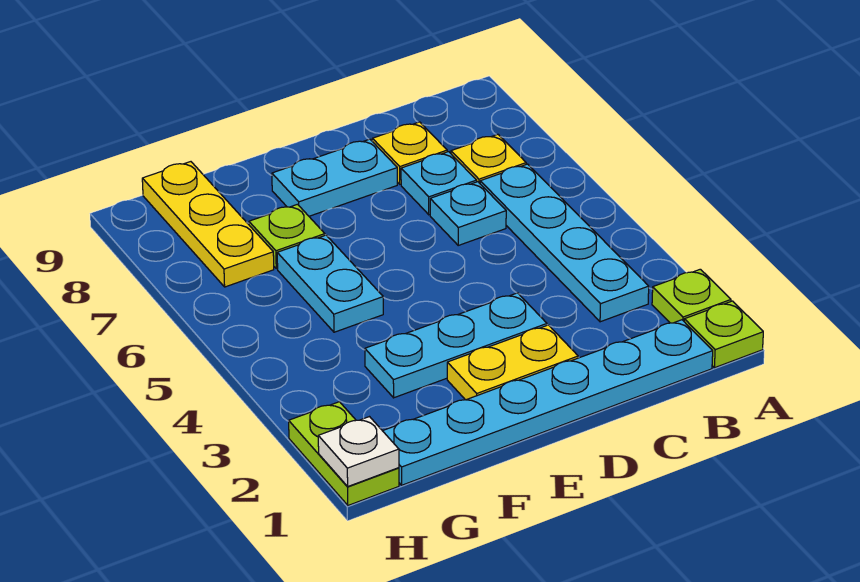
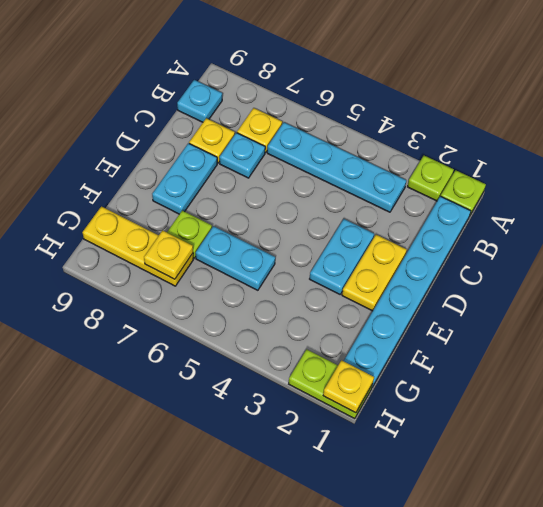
cyan plate C6 level 1 -> cyan plate B9 level 1
cyan plate D3:F3 level 1 -> cyan plate D3:E3 level 1
none -> yellow plate G7 level 2
white plate H1 level 2 -> yellow plate H1 level 2

